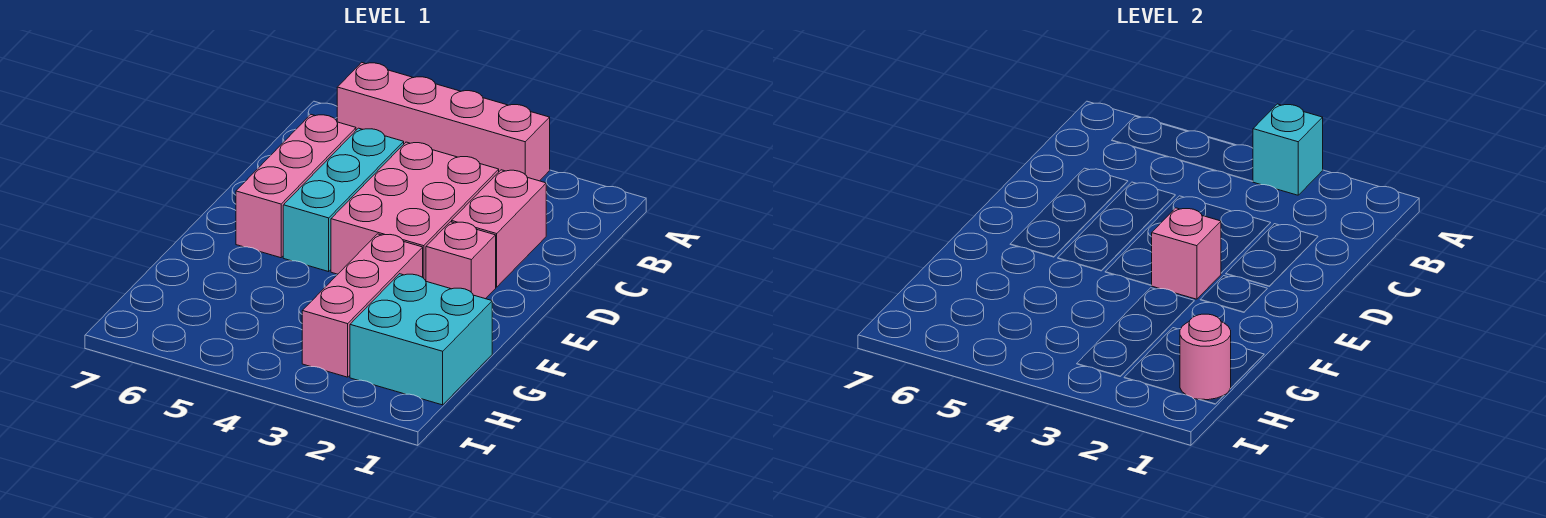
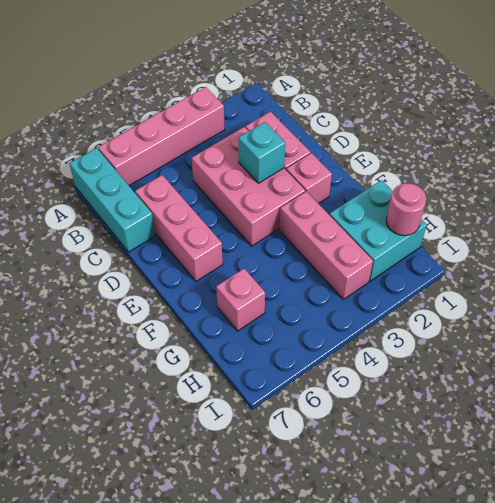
cyan brick A3 level 2 -> cyan brick D3 level 2
cyan brick C5:E5 level 1 -> cyan brick A7:C7 level 1
pink brick E3 level 2 -> pink brick G6 level 1

